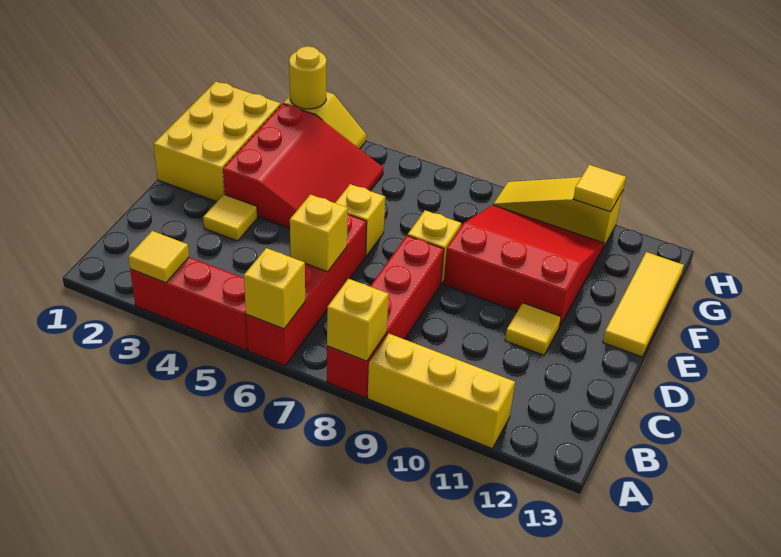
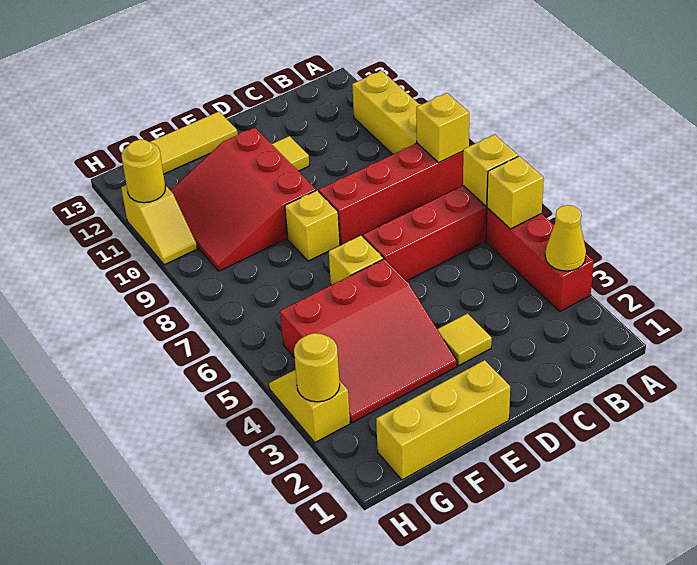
yellow tile A3 level 2 -> yellow cone A3 level 2
yellow brick C6 level 2 -> yellow brick A5 level 2
yellow brick E1:G2 level 1 -> yellow brick E1:G1 level 1
red slope E3:G5 level 1 top 3 -> red slope E3:G5 level 1 top 5
yellow slope H9:H11 level 1 top 11 -> yellow slope H10:H11 level 1 top 11
yellow tile H11 level 2 -> yellow round brick H11 level 2

